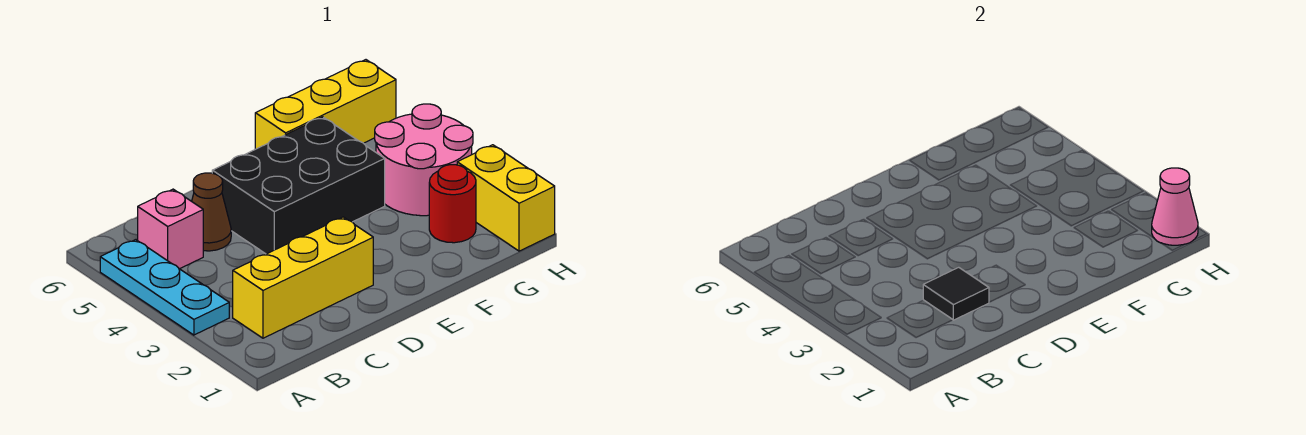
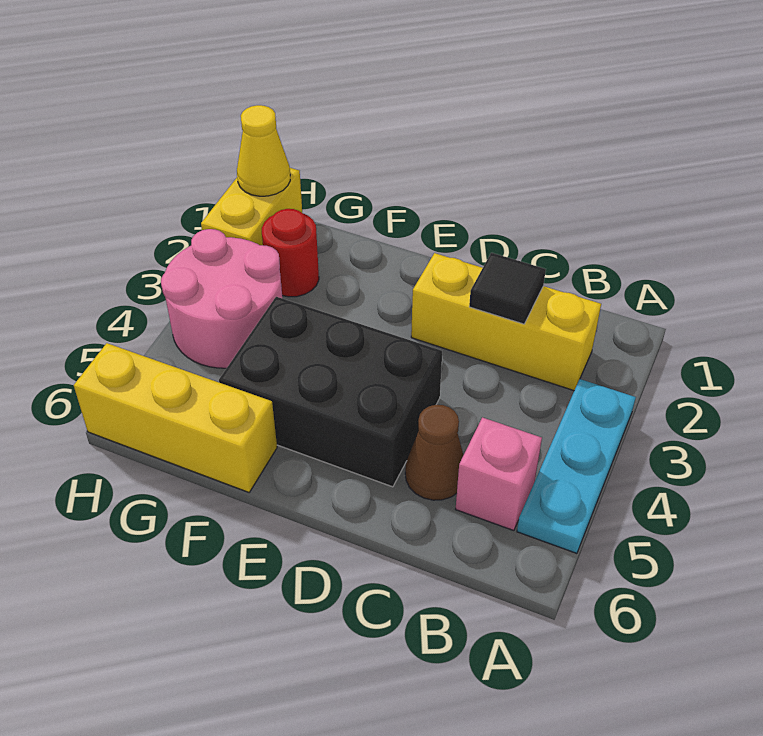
pink cone H1 level 2 -> yellow cone H1 level 2

